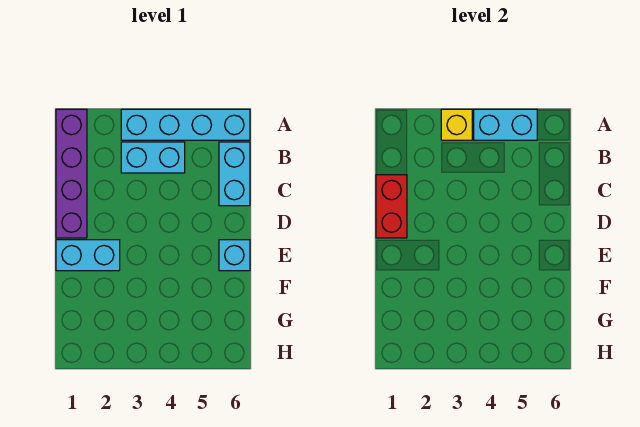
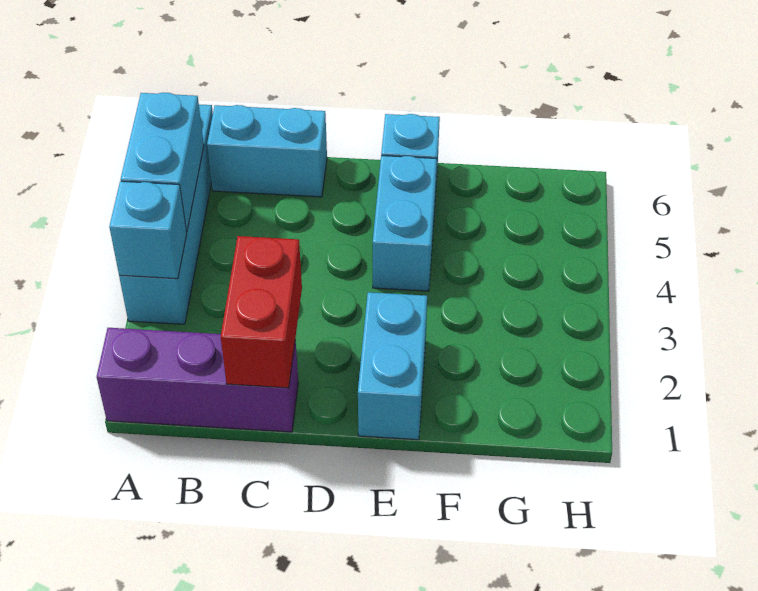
purple brick A1:D1 level 1 -> purple brick A1:C1 level 1
yellow brick A3 level 2 -> cyan brick A3 level 2
cyan brick B3:B4 level 1 -> cyan brick E4:E5 level 1
red brick C1:D1 level 2 -> red brick C1:C2 level 2

